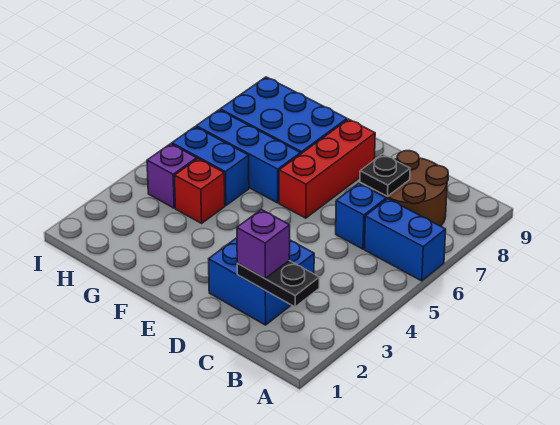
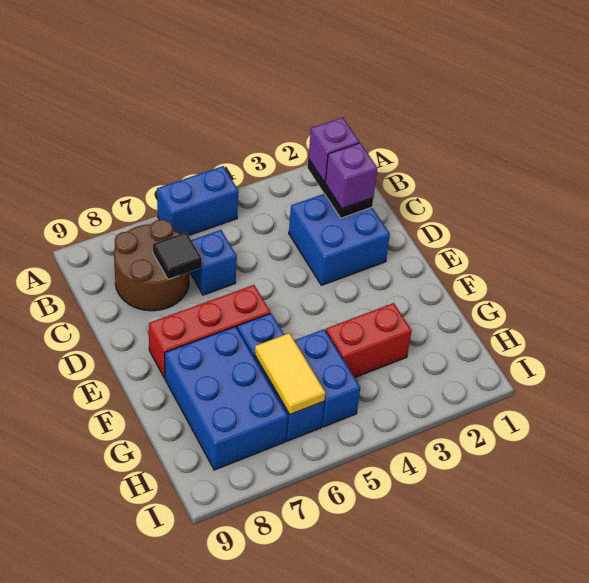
blue brick A6:B6 level 1 -> blue brick A5:A6 level 1
black plate C7 level 2 -> black tile C7 level 2
red brick G4 level 1 -> red brick G3:G4 level 1
none -> yellow tile G6:H6 level 2
purple brick H4 level 1 -> purple brick B2 level 3

